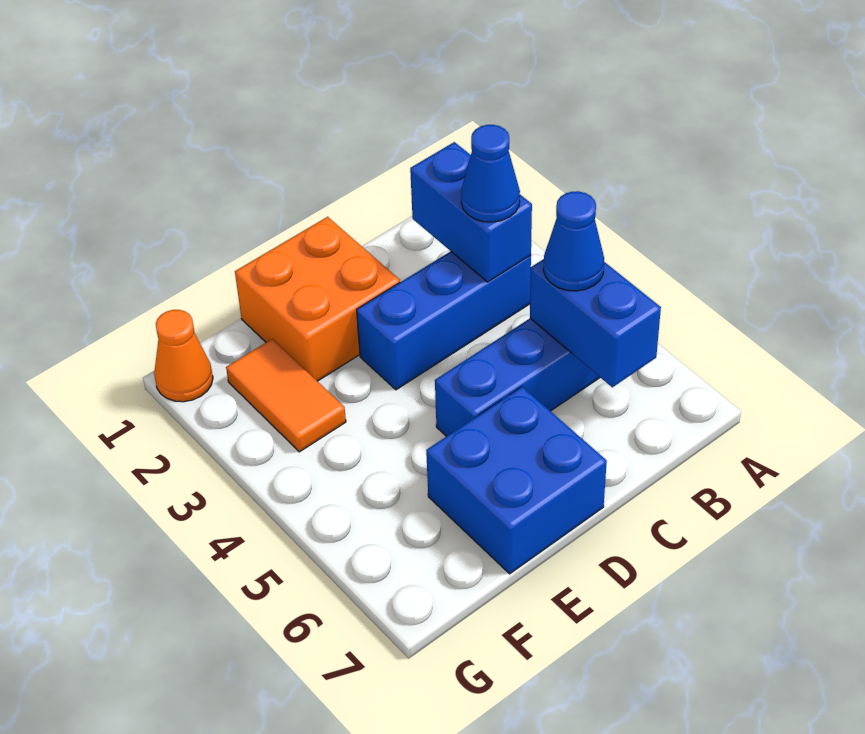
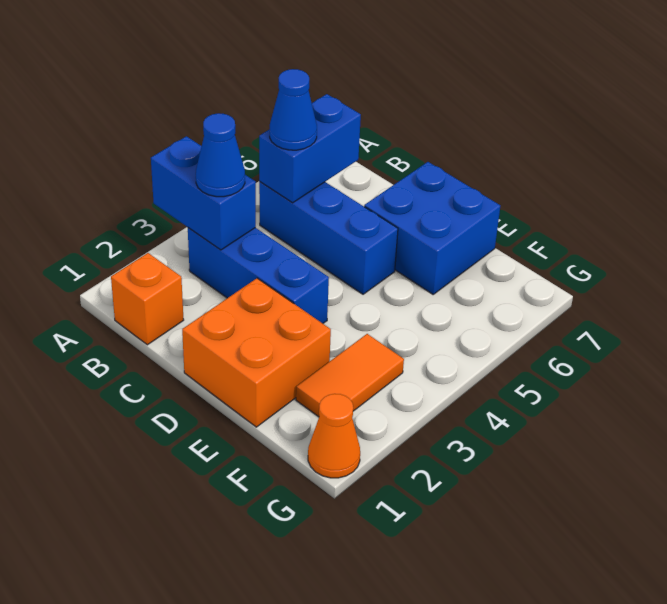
none -> orange brick B1 level 1
blue brick B2:B3 level 2 -> blue brick A3:B3 level 2

